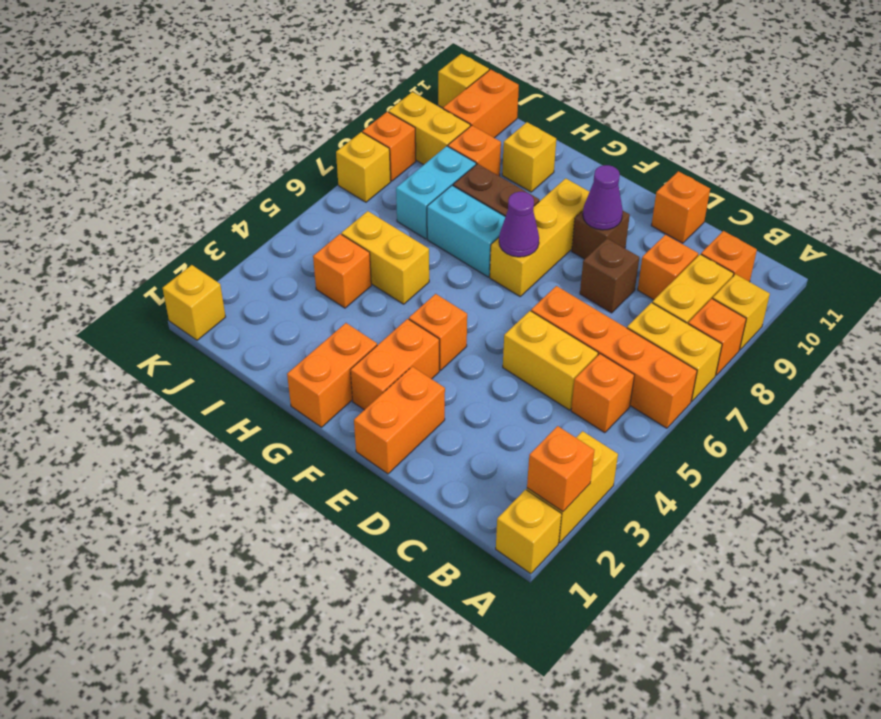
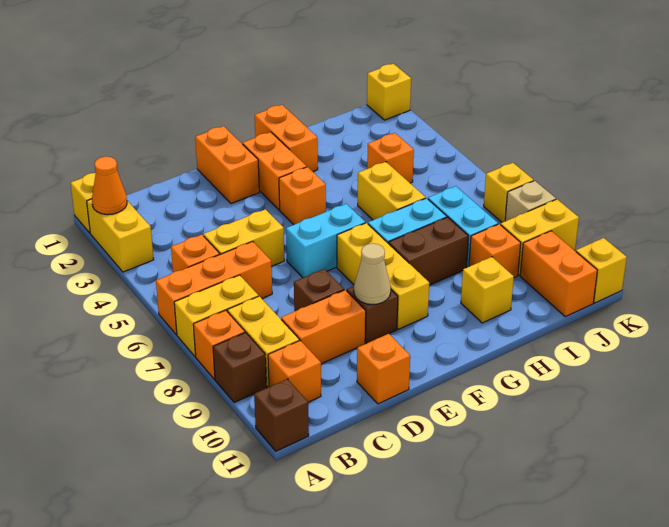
orange brick A2 level 2 -> orange cone A2 level 2
orange brick A6:D6 level 1 -> orange brick A6:C6 level 1
yellow brick A9 level 1 -> brown brick A9 level 1
none -> brown brick A11 level 1
orange brick C9 level 1 -> orange brick C9:D9 level 1
none -> cyan brick E6:F6 level 1
purple cone E9 level 2 -> tan cone E9 level 2
purple cone F7 level 2 -> none
yellow brick H5:I5 level 1 -> yellow brick H5:H6 level 1
orange brick K8 level 1 -> tan brick K8 level 1

